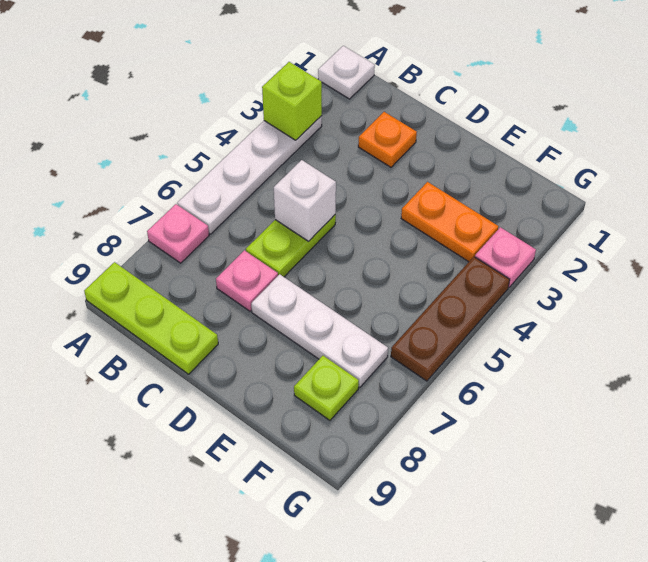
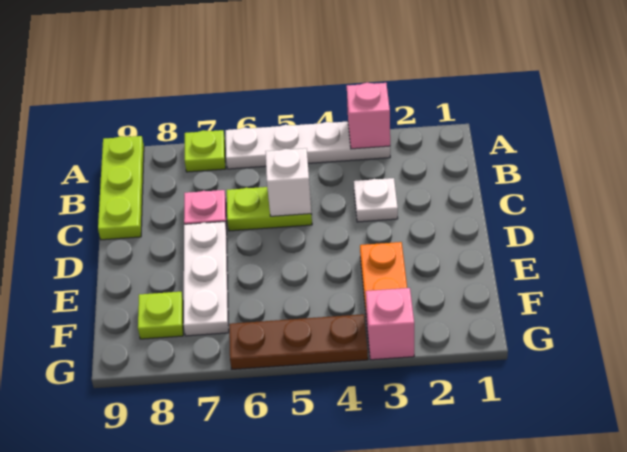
white plate A1 level 1 -> white plate C3 level 1
lime brick A3 level 2 -> pink brick A3 level 2
pink plate A7 level 1 -> lime plate A7 level 1
orange plate C2 level 1 -> none
pink plate G3 level 1 -> pink brick G3 level 1

